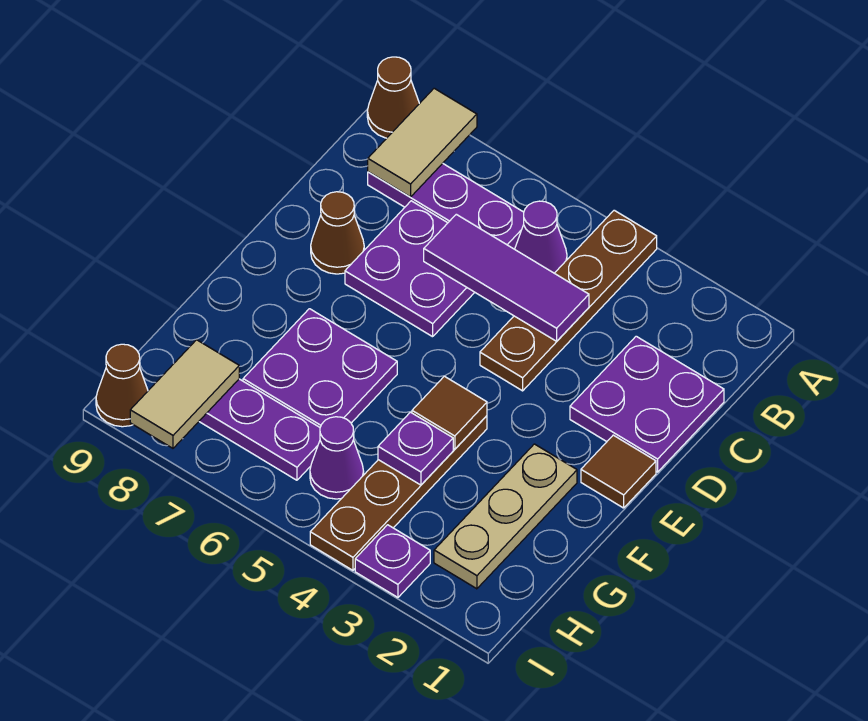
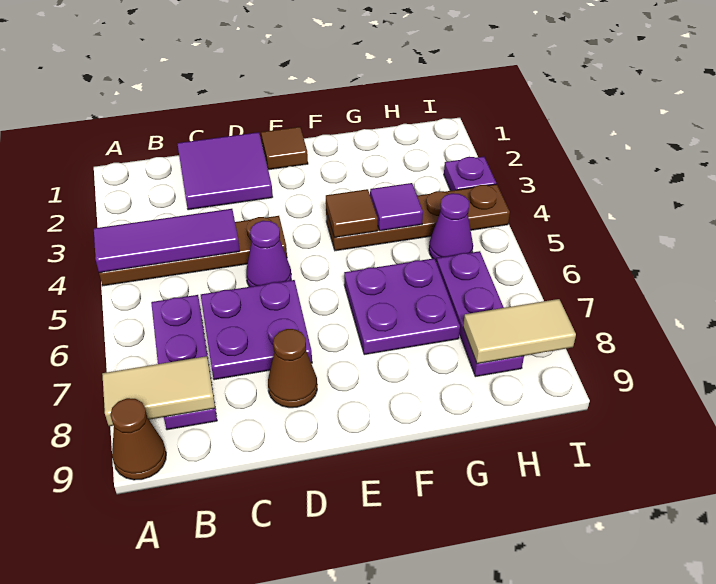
purple cone B5 level 1 -> purple cone D5 level 1
purple plate C1:D2 level 1 -> purple tile C1:D2 level 1
purple tile C4:C6 level 2 -> purple tile A4:C4 level 2
tan plate F2:H2 level 1 -> none
purple plate G4 level 2 -> purple tile G4 level 2
brown cone I9 level 1 -> none

